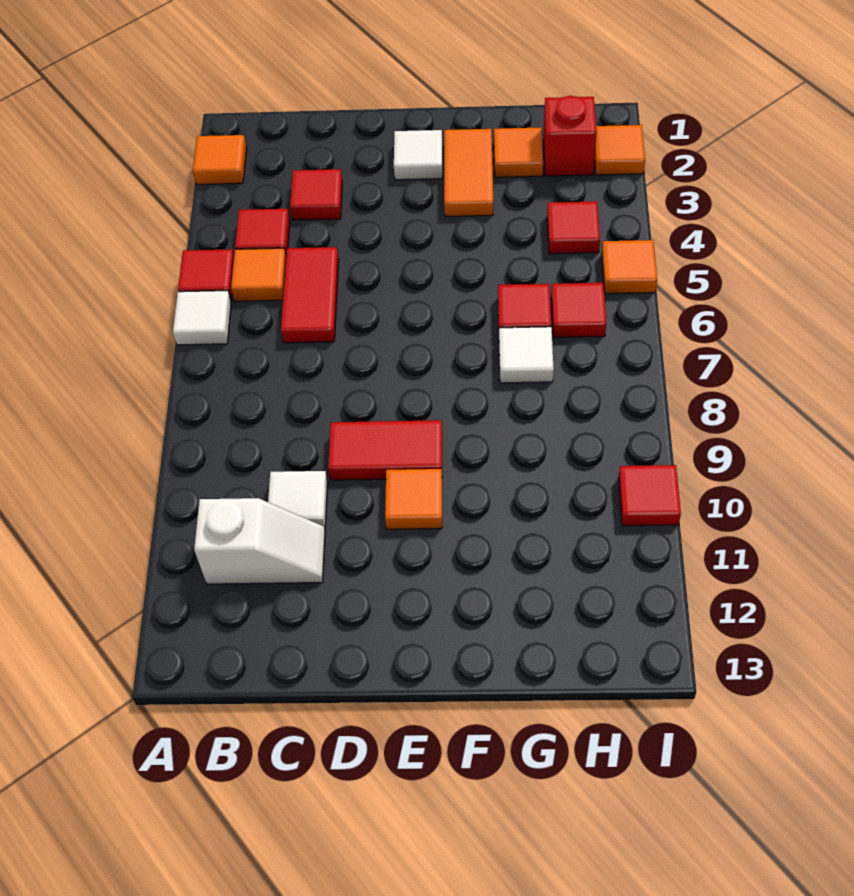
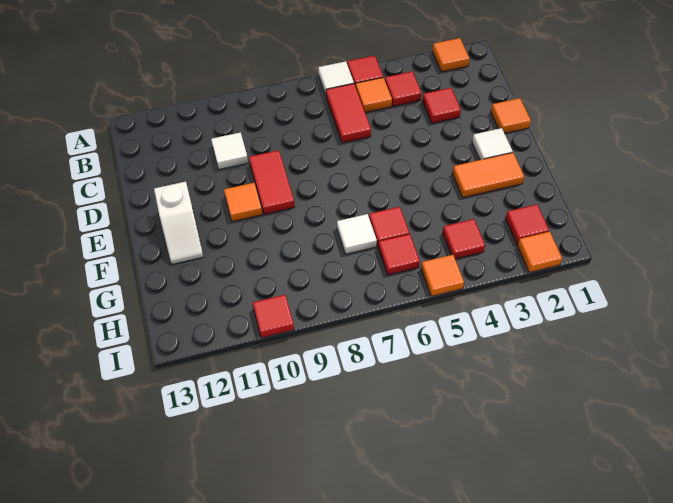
white slope B11:C11 level 1 top B -> white slope E12:F12 level 1 top E
red tile C5:C6 level 1 -> red tile B6:C6 level 1
orange tile G2 level 1 -> orange tile D1 level 1
red brick H2 level 1 -> red tile H2 level 1

